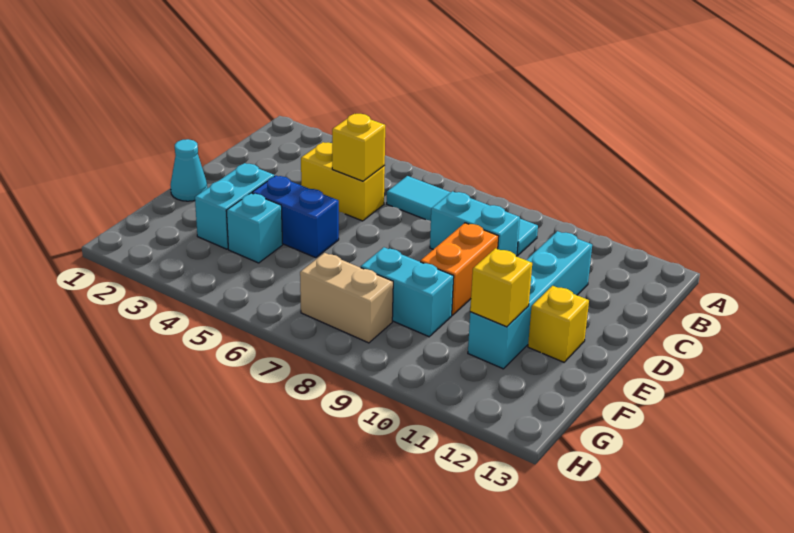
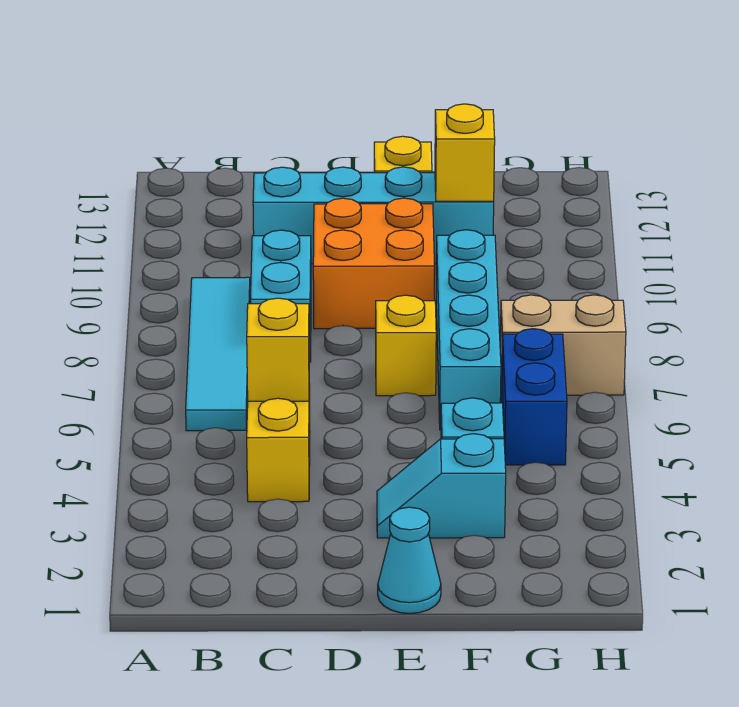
orange brick D9:E9 level 1 -> orange brick D9:E10 level 1
cyan brick E3:F3 level 1 -> cyan slope E3:F3 level 1 top F
blue brick E4:E5 level 1 -> blue brick G5:G6 level 1
none -> yellow brick E7 level 1
cyan brick F8:F9 level 1 -> cyan brick F6:F9 level 1
tan brick G7:G8 level 1 -> tan brick G7:H7 level 1

